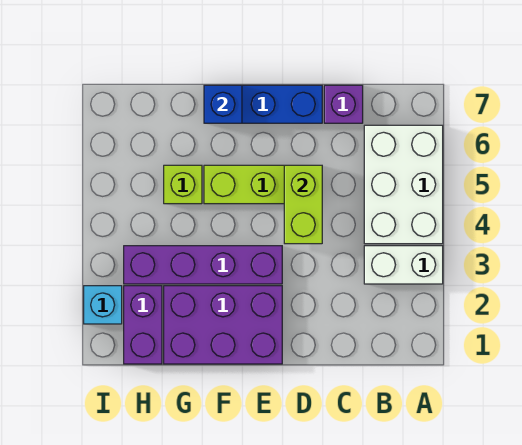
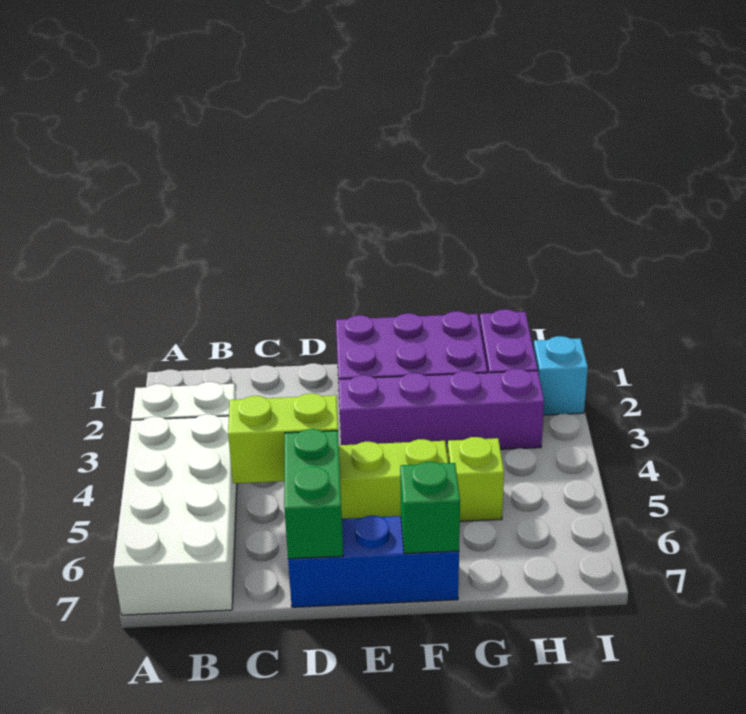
white brick A4:B6 level 1 -> white brick A4:B7 level 1
purple brick C7 level 1 -> none
lime brick D4:D5 level 2 -> lime brick C5:D5 level 2
none -> green brick D6:D7 level 2
blue brick F7 level 2 -> green brick F7 level 2

